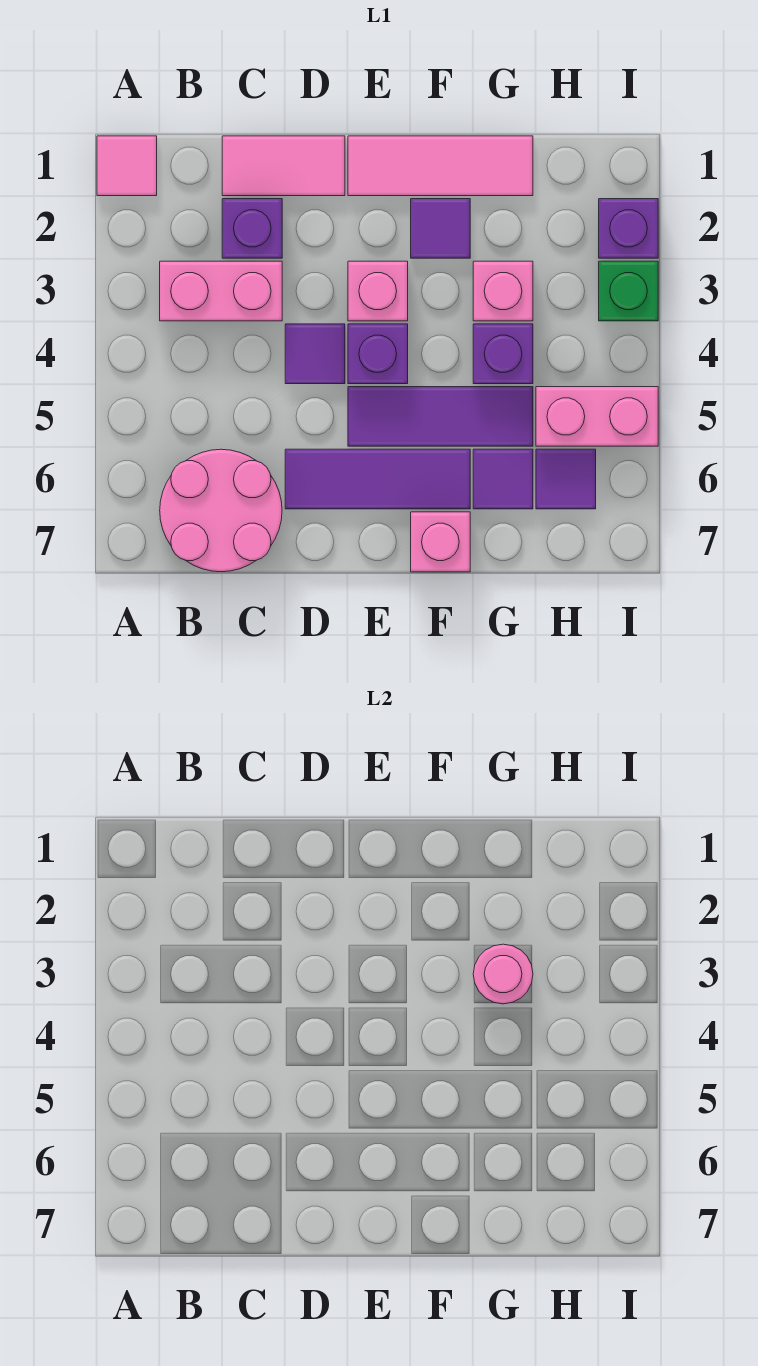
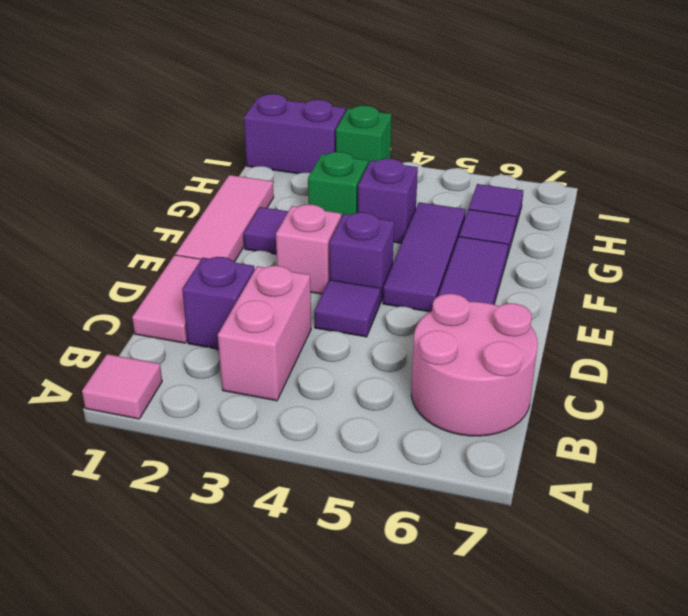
pink brick F7 level 1 -> none
pink brick G3 level 1 -> green brick G3 level 1
pink round brick G3 level 2 -> none
pink brick H5:I5 level 1 -> none
purple brick I2 level 1 -> purple brick I1:I2 level 1

